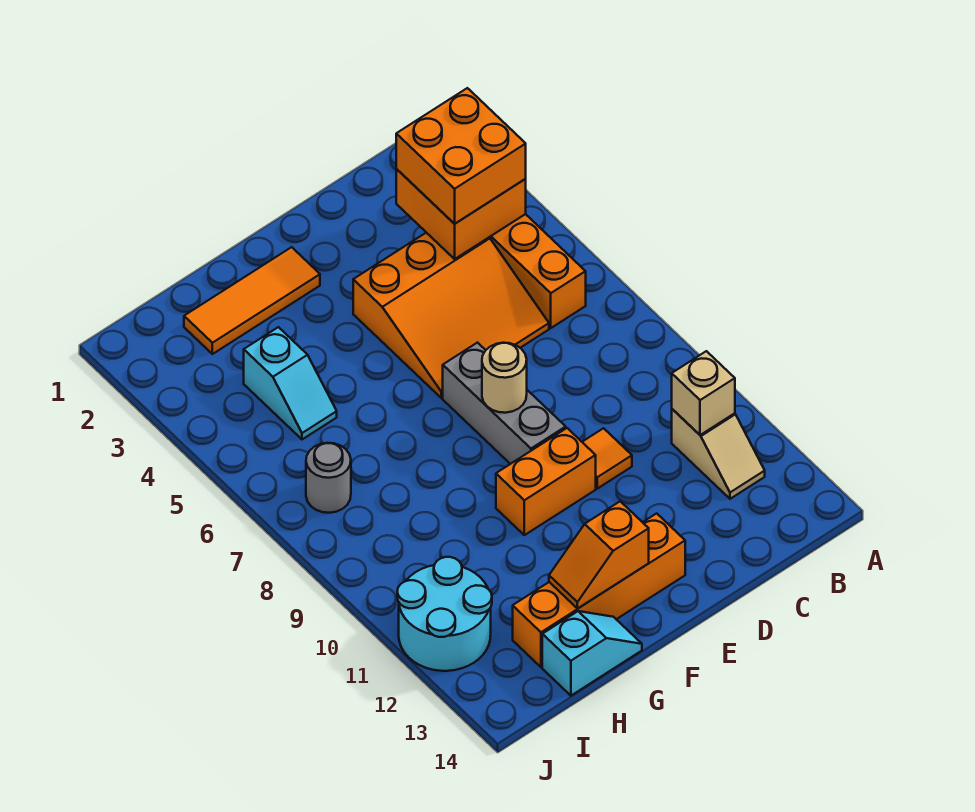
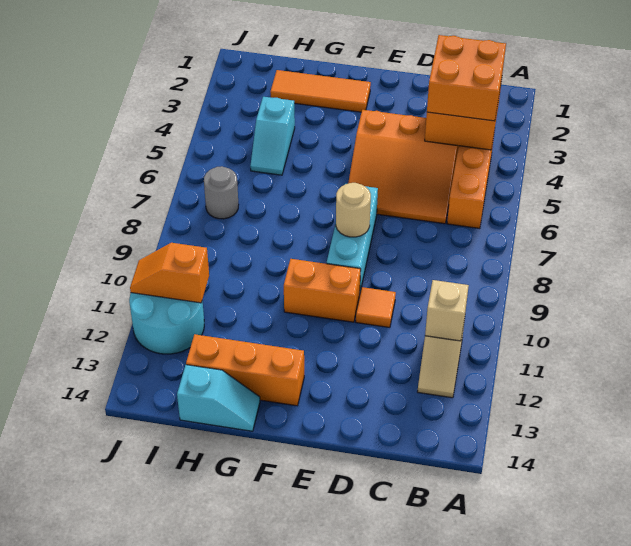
grey brick E7:E9 level 1 -> cyan brick E7:E9 level 1
orange brick E13:H13 level 1 -> orange brick F13:H13 level 1
orange slope F13:G13 level 2 top F -> orange slope I11:J11 level 2 top I

